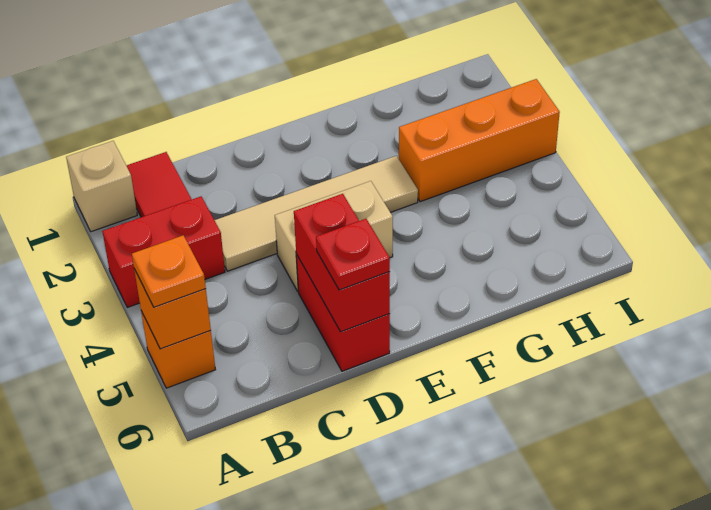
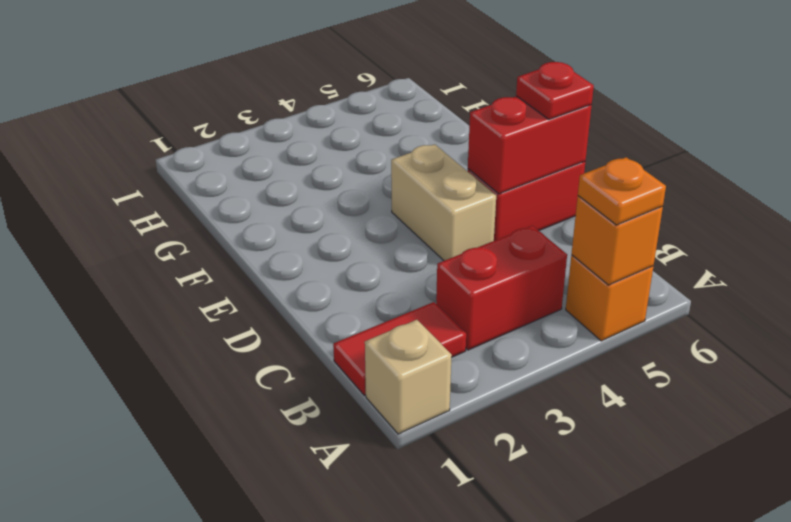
red brick A3:B3 level 1 -> red brick B3:B4 level 1
tan tile C3:F3 level 1 -> none
orange brick G3:I3 level 1 -> none

